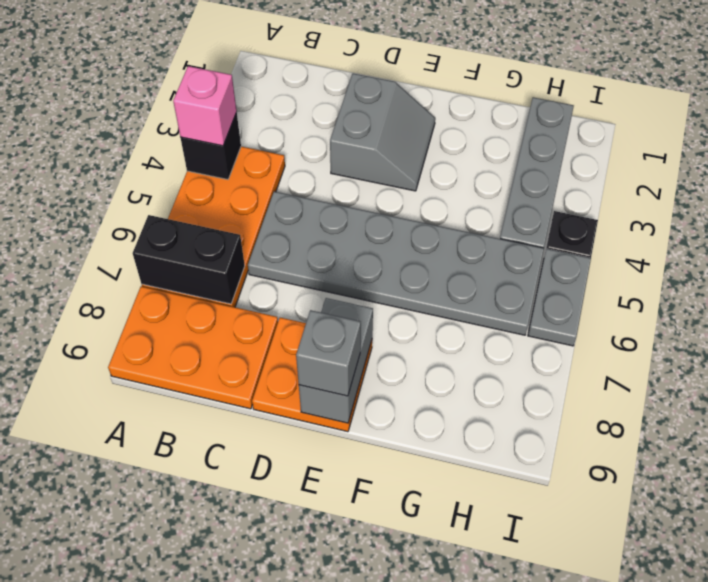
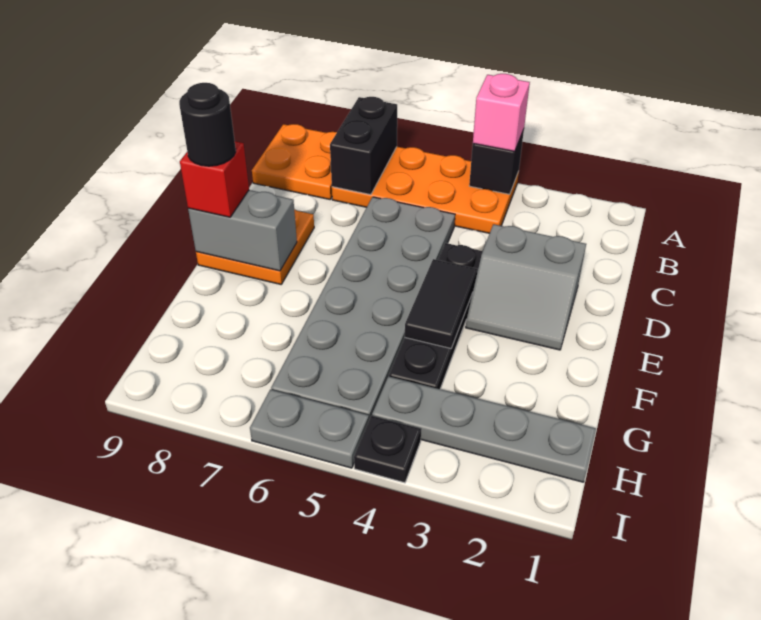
orange plate A8:C9 level 1 -> orange plate A8:B9 level 1
none -> black plate D4:G4 level 1
none -> black tile E4:F4 level 2
grey brick E9 level 3 -> red brick E9 level 3
none -> black round brick E9 level 4

